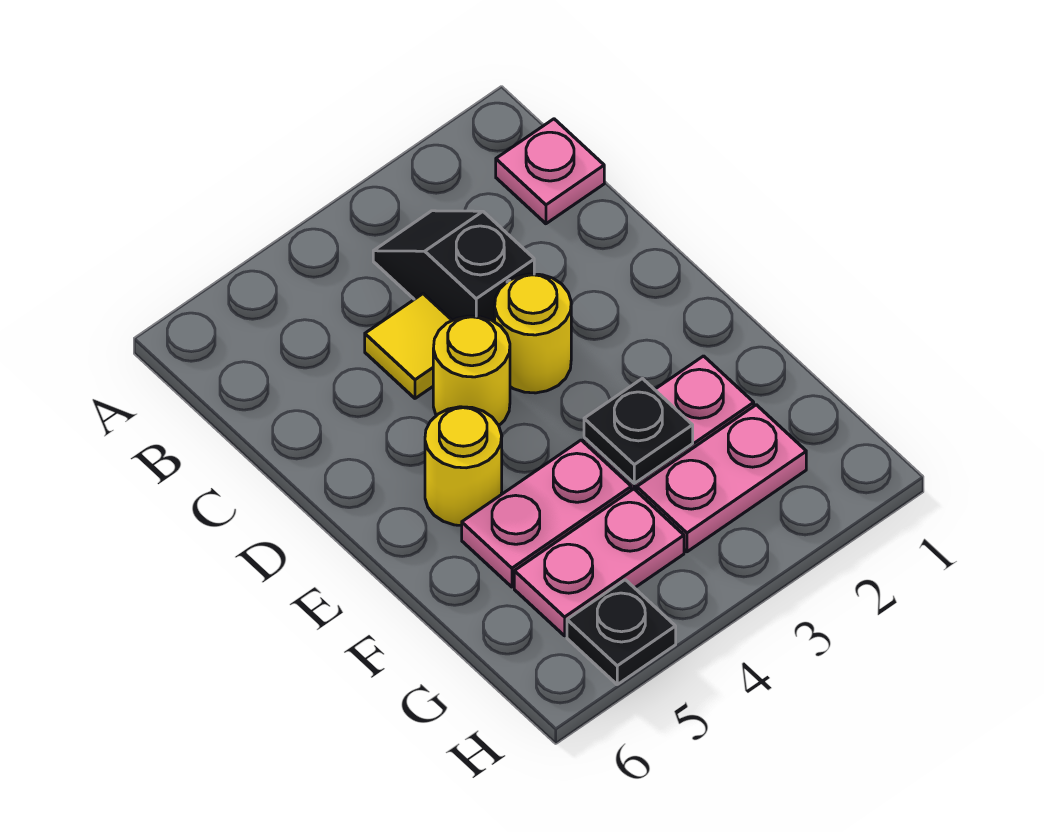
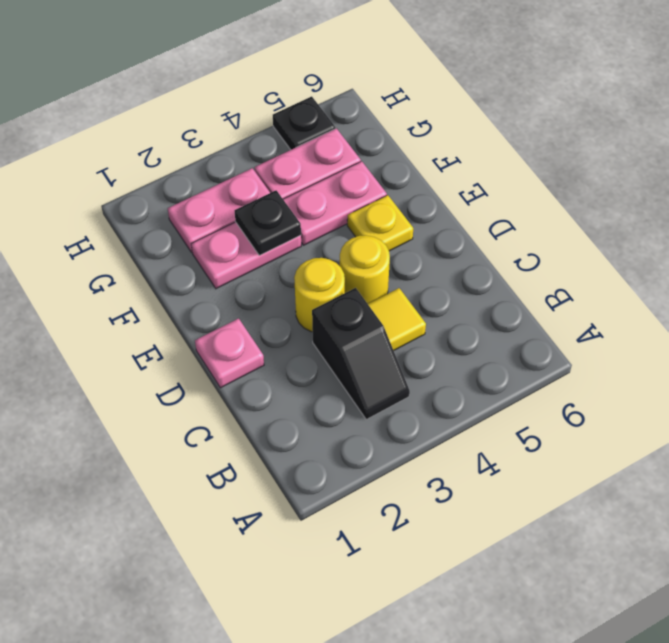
pink plate B1 level 1 -> pink plate D1 level 1
yellow round brick E5 level 1 -> yellow plate E5 level 1

